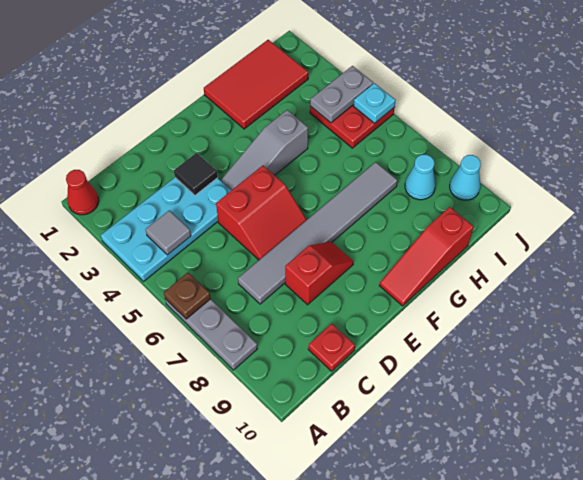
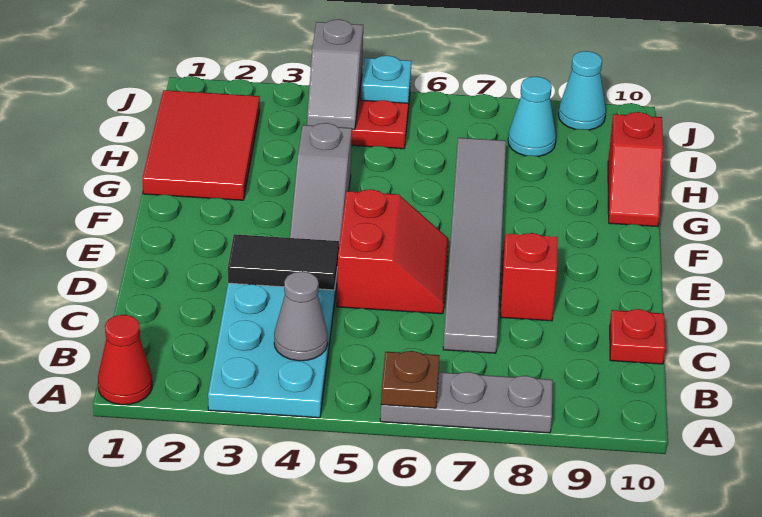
grey tile B4 level 2 -> grey cone B4 level 2
black tile D3 level 2 -> black tile D3:D4 level 2
red slope F10:H10 level 1 top H -> red slope G10:H10 level 1 top H
grey plate I4:J4 level 2 -> grey slope I4:J4 level 2 top J

